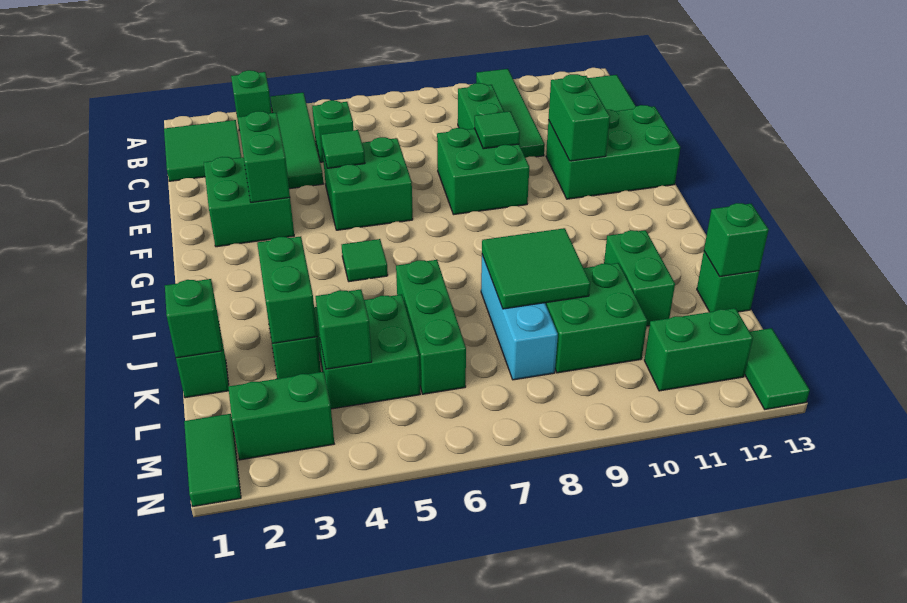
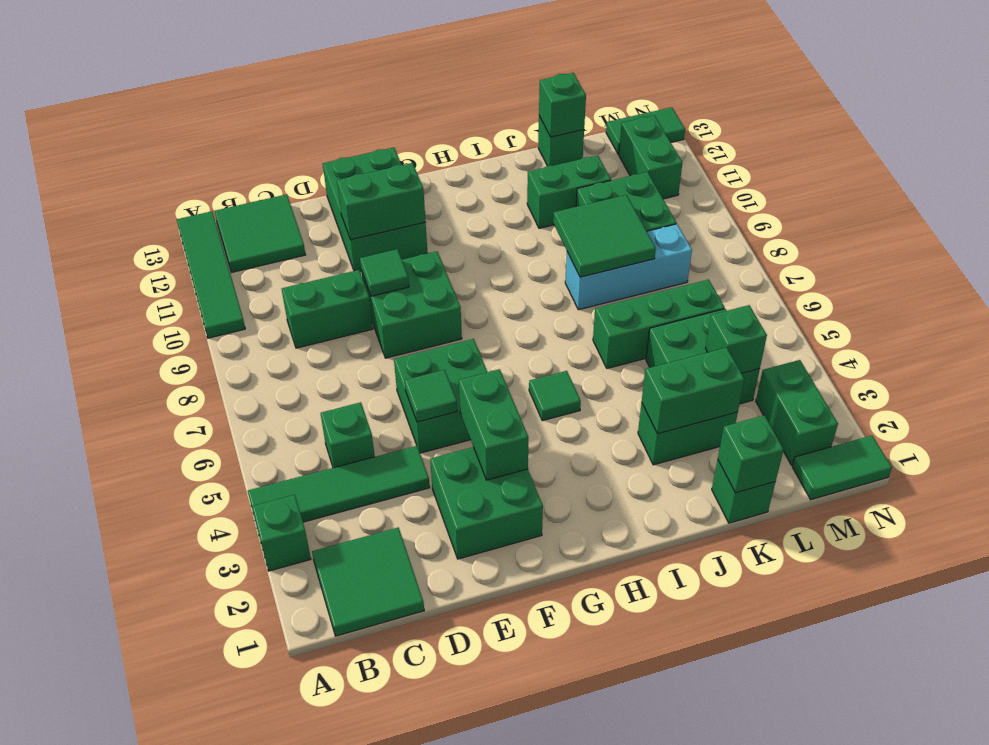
green tile A10:D10 level 1 -> green tile A10:A13 level 1
green brick E3:F3 level 2 -> green brick F3:F4 level 2

